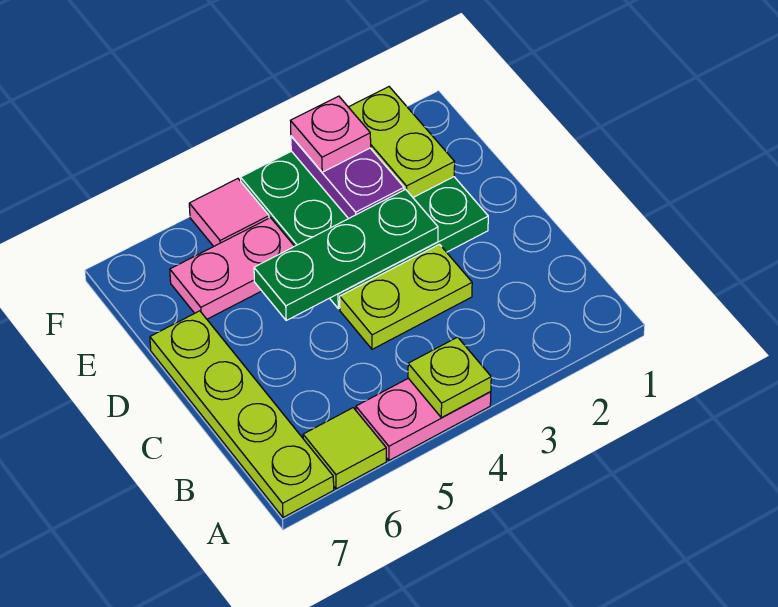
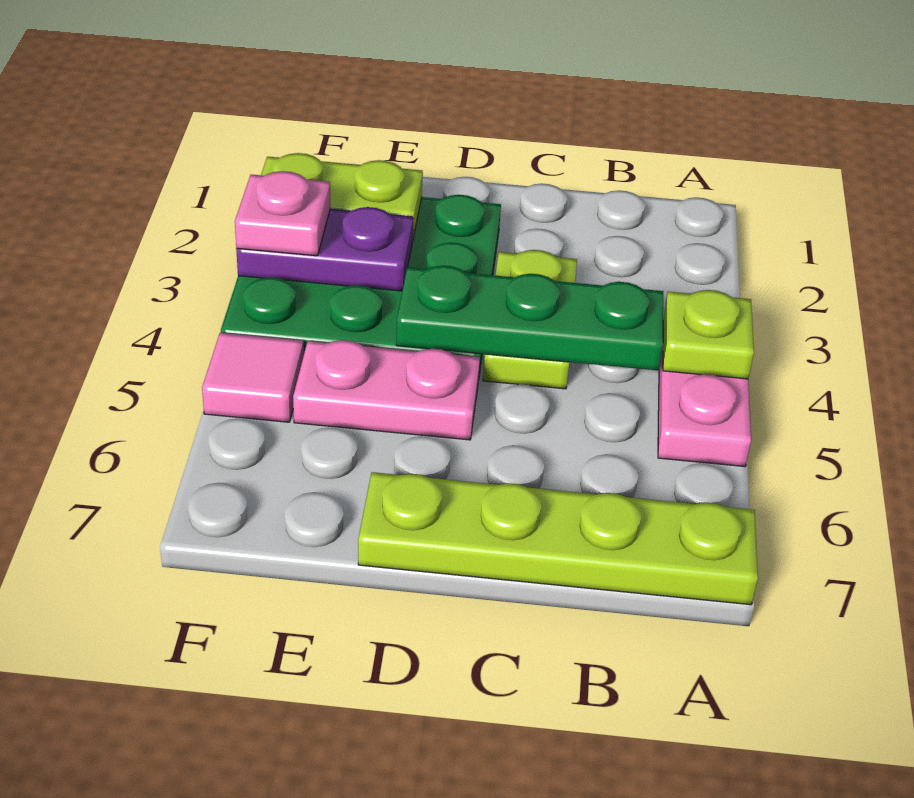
lime tile A6 level 1 -> none
green plate D3:D5 level 2 -> green plate B4:D4 level 2
pink plate E5:E6 level 1 -> pink plate D5:E5 level 1

